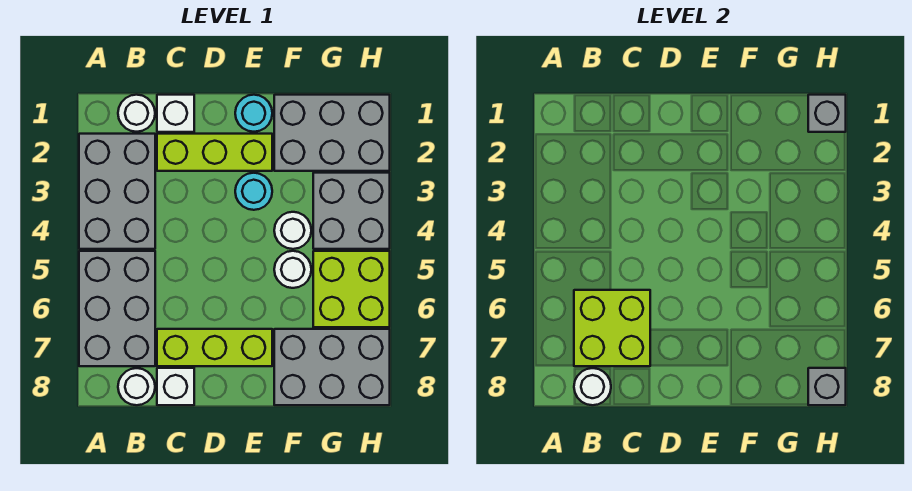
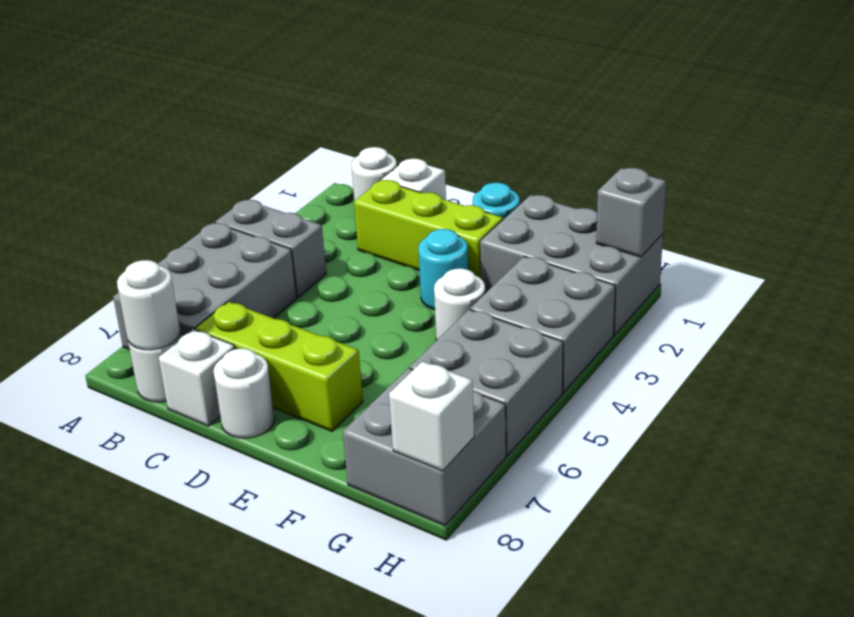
grey brick A2:B4 level 1 -> grey brick A4:B4 level 1
lime brick B6:C7 level 2 -> none
white round brick F5 level 1 -> white round brick D8 level 1
grey brick F7:H8 level 1 -> grey brick G7:H8 level 1
lime brick G5:H6 level 1 -> grey brick G5:H6 level 1
grey brick H8 level 2 -> white brick H8 level 2

